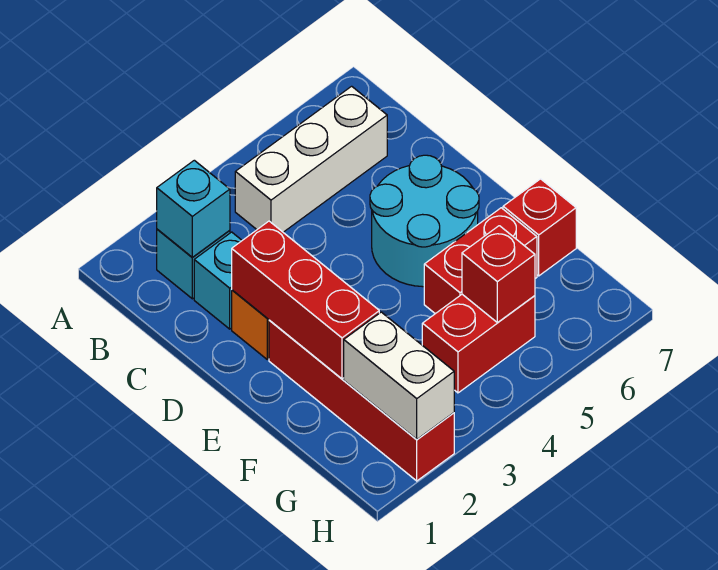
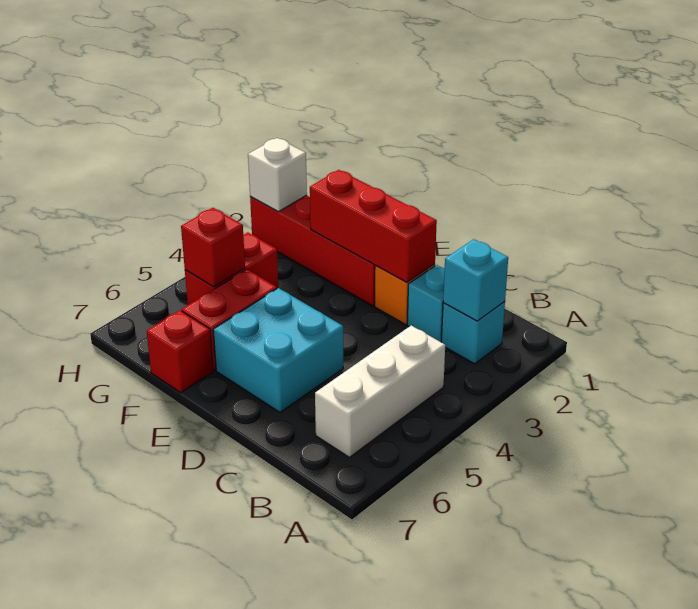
cyan round brick D5:E6 level 1 -> cyan brick D5:E6 level 1
white brick G2:H2 level 2 -> white brick H2 level 2

